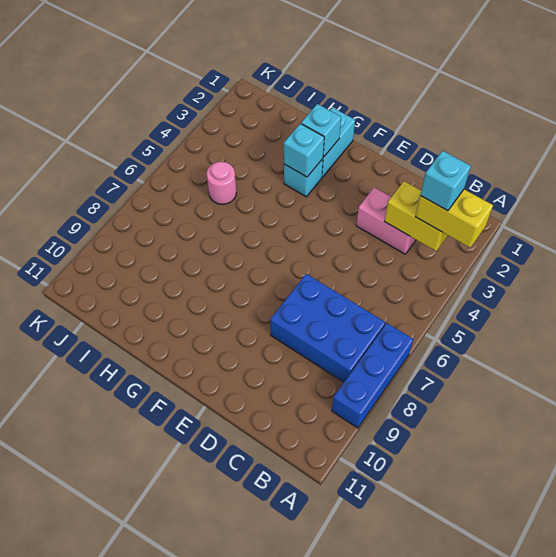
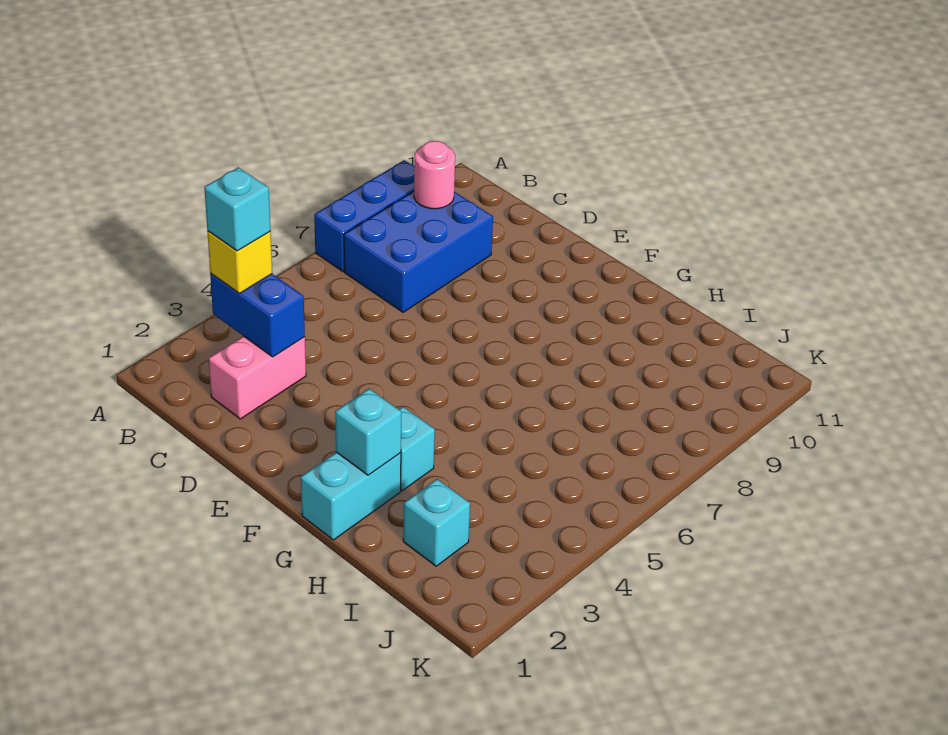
yellow brick A3:B3 level 3 -> yellow brick B3 level 3
yellow brick B3:C3 level 2 -> blue brick B3:C3 level 2
blue brick B7:D8 level 1 -> blue brick B7:C9 level 1
pink brick C3:D3 level 1 -> pink brick C2:C3 level 1
cyan brick G3 level 2 -> cyan brick I2 level 1
pink round brick I5 level 1 -> pink round brick B9 level 2

